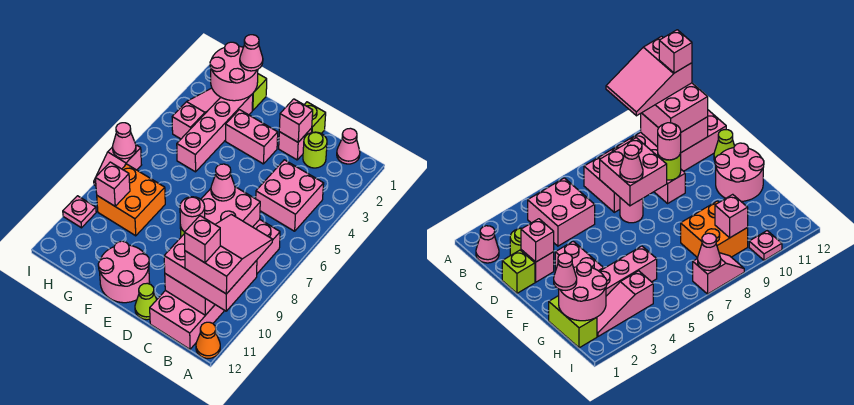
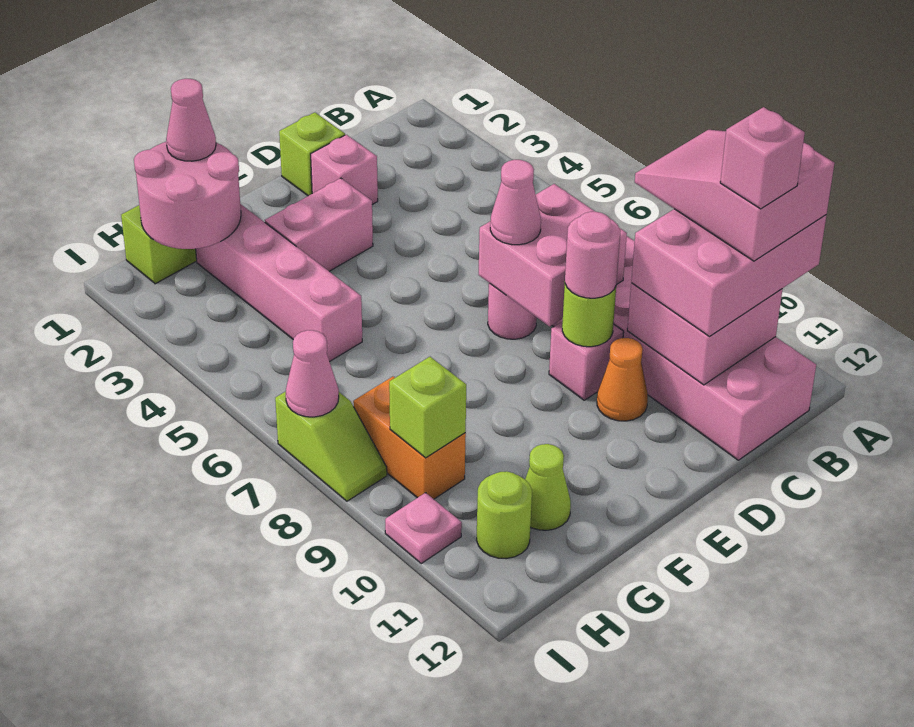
orange cone A12 level 1 -> orange cone D10 level 1
pink cone B1 level 1 -> none
pink brick B4:C5 level 1 -> none
lime round brick C2 level 1 -> lime round brick H11 level 1
pink brick D2 level 2 -> none
lime cone D12 level 1 -> lime cone G11 level 1
pink round brick E11:F12 level 1 -> none
orange brick G8:H9 level 1 -> orange brick H8:H9 level 1
pink slope H2:H4 level 1 top 4 -> none
pink brick H9 level 2 -> lime brick H9 level 2
pink slope I7:I8 level 1 top 7 -> lime slope I7:I8 level 1 top 7

